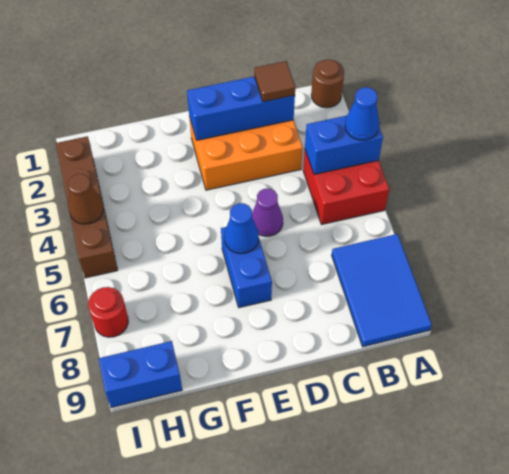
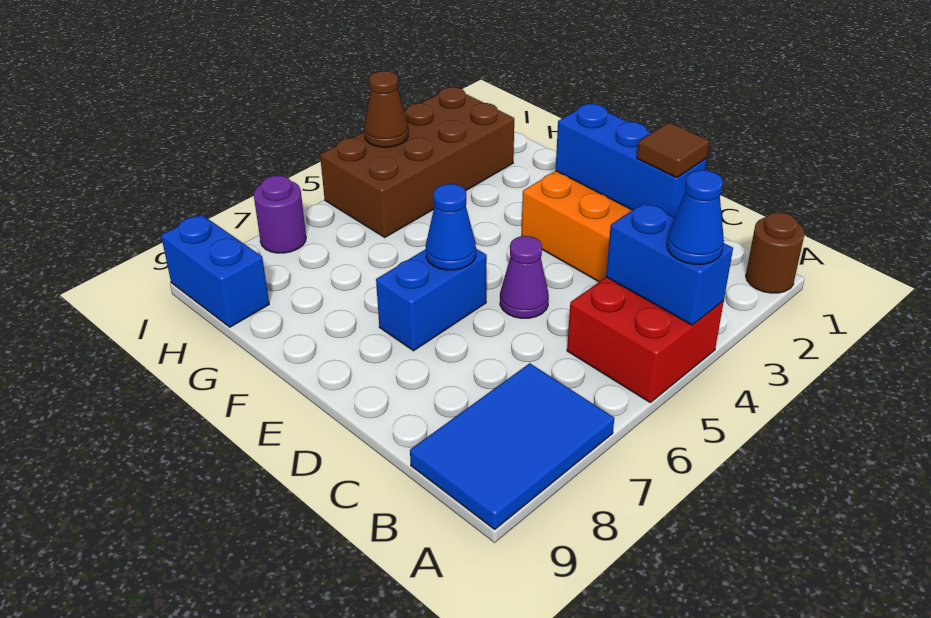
brown brick I2:I5 level 1 -> brown brick H2:I5 level 1
red round brick I7 level 1 -> purple round brick I7 level 1

